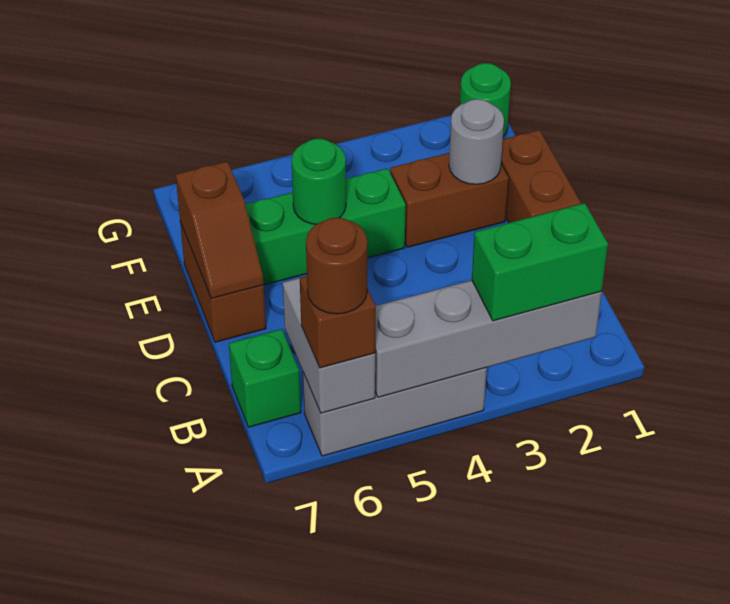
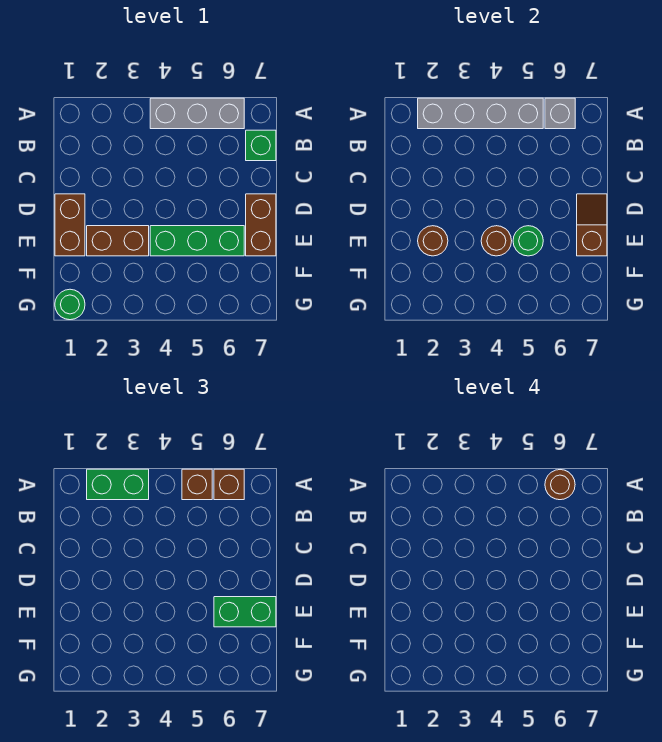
none -> brown brick A5 level 3
grey brick A6:B6 level 2 -> grey brick A6 level 2
grey round brick E2 level 2 -> brown round brick E2 level 2
none -> brown round brick E4 level 2
none -> green brick E6:E7 level 3

